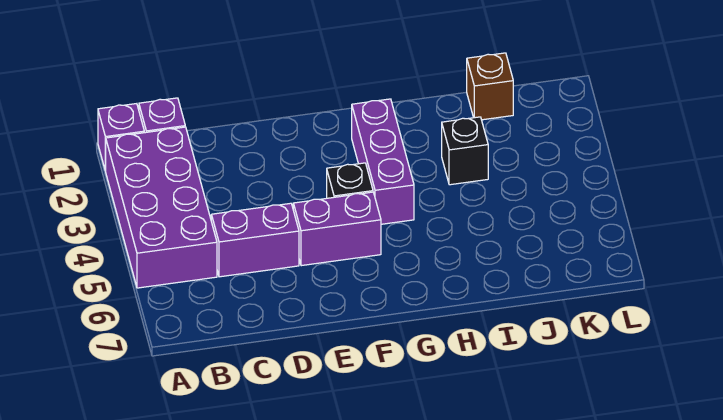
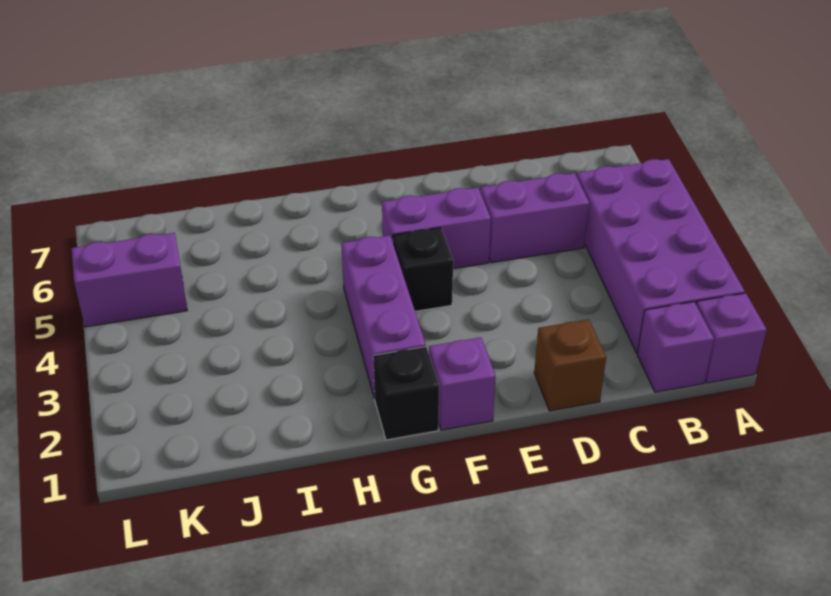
none -> purple brick F1 level 1
black brick I3 level 1 -> black brick G1 level 1
brown brick J1 level 1 -> brown brick D1 level 1
none -> purple brick K5:L5 level 1

